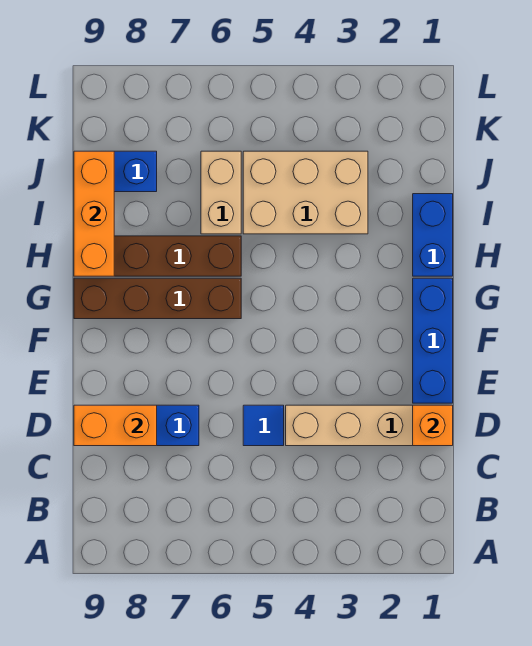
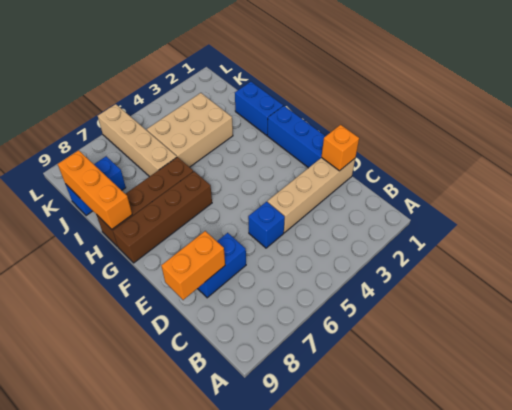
blue tile D5 level 1 -> blue brick D5 level 1
tan brick I6:J6 level 1 -> tan brick I6:L6 level 1

